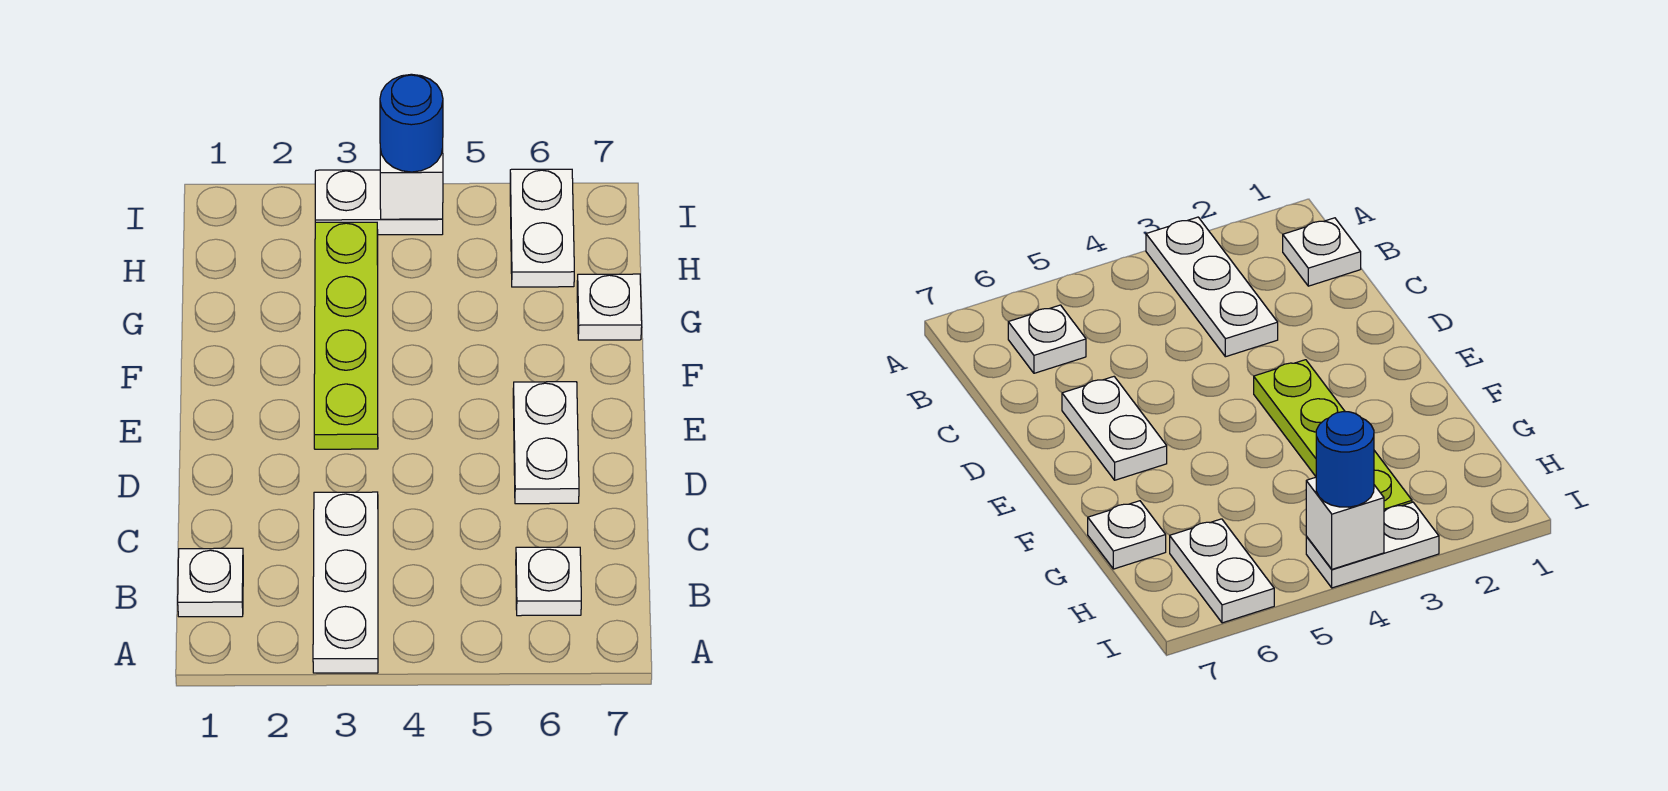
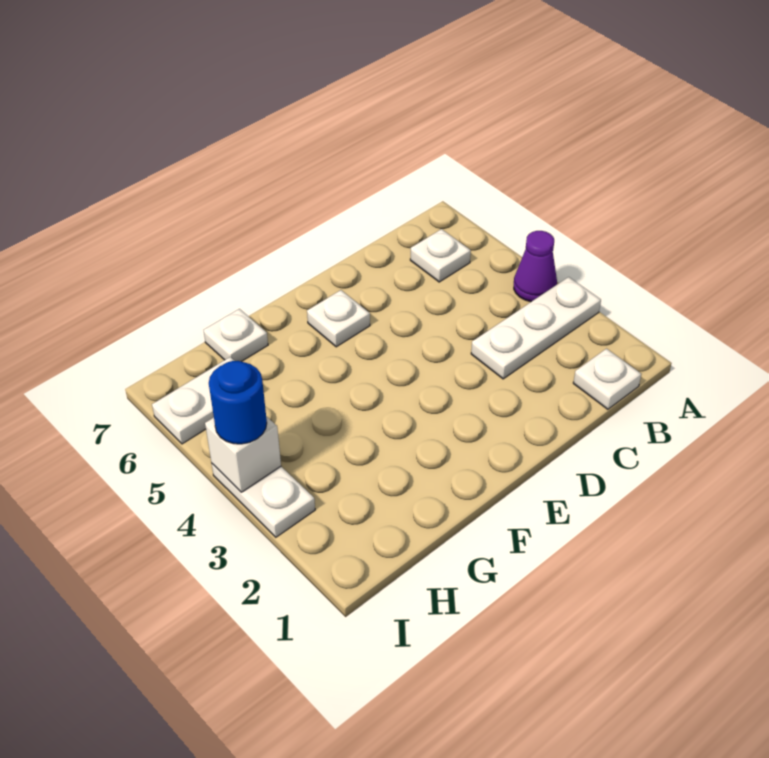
none -> purple cone A4 level 1
white plate D6:E6 level 1 -> white plate E6 level 1
lime plate E3:H3 level 1 -> none

